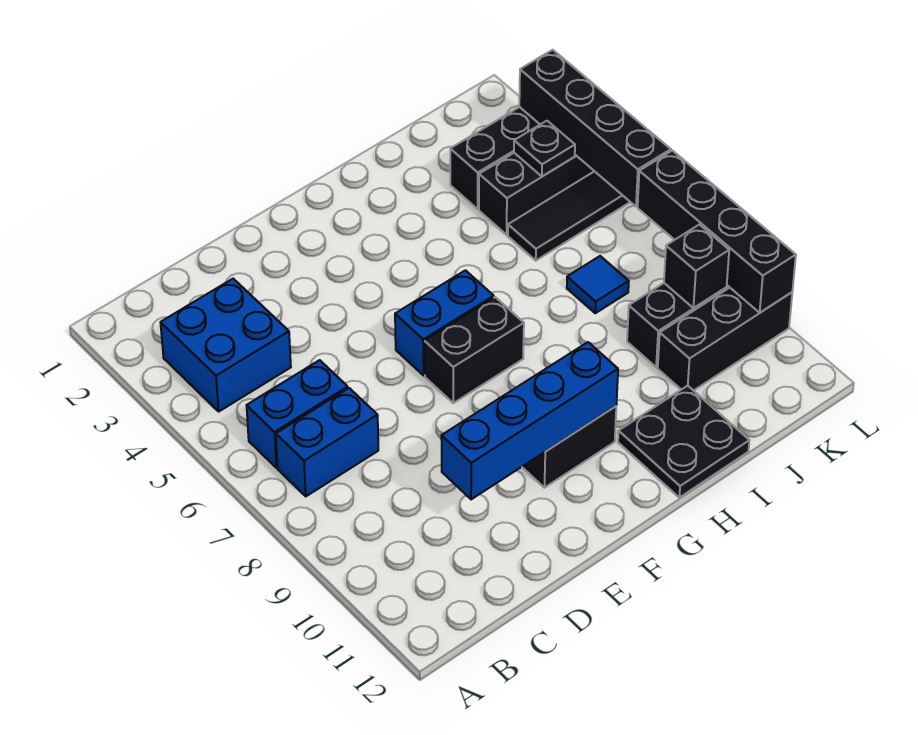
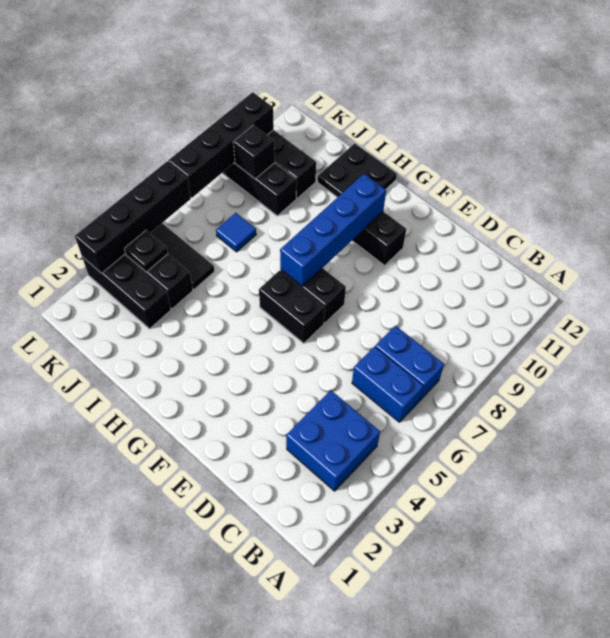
blue brick D10:G10 level 2 -> blue brick G7:G10 level 2
blue brick F6:G6 level 1 -> black brick F6:G6 level 1

